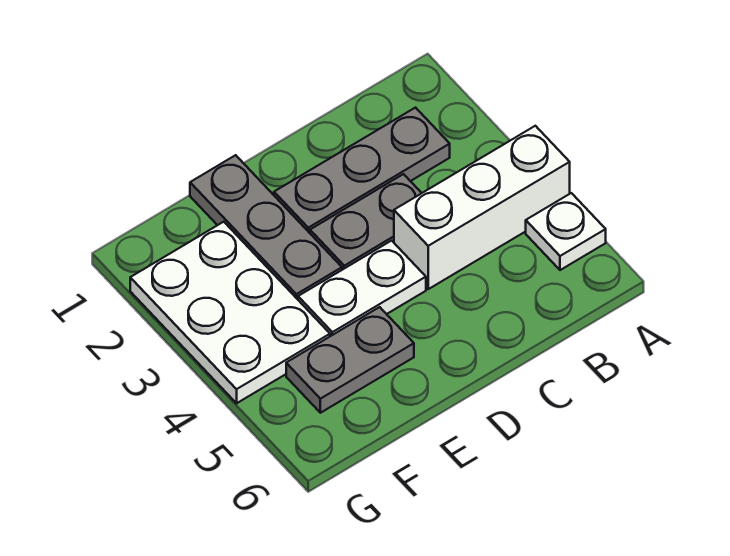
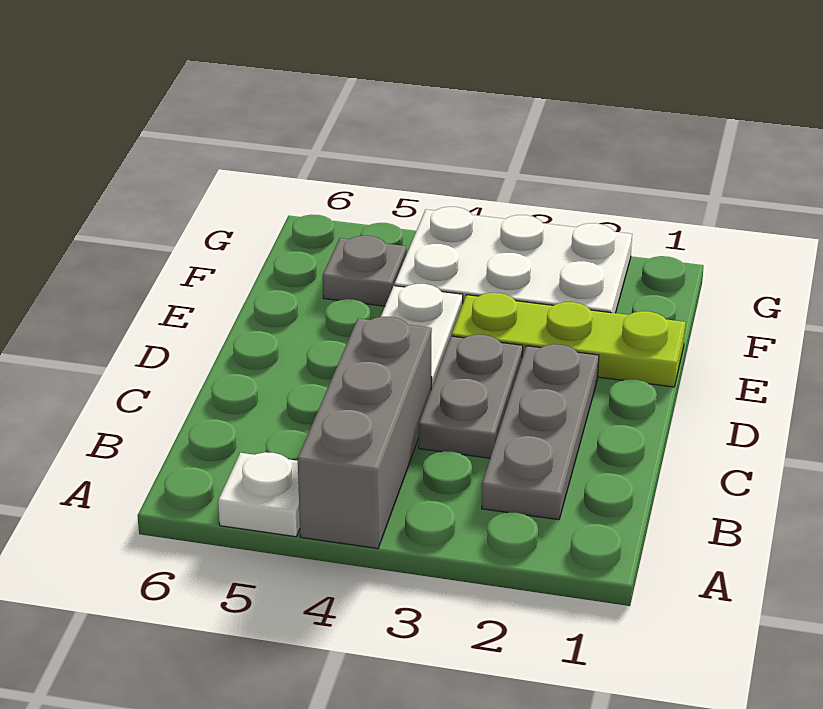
white brick A4:C4 level 1 -> grey brick A4:C4 level 1
grey plate E1:E3 level 1 -> lime plate E1:E3 level 1
grey plate E5:F5 level 1 -> grey plate F5 level 1

